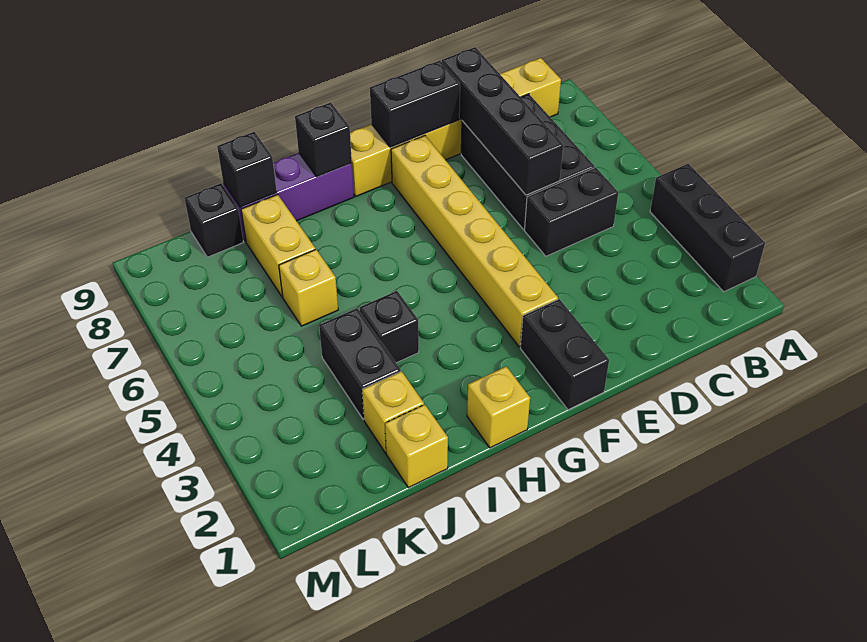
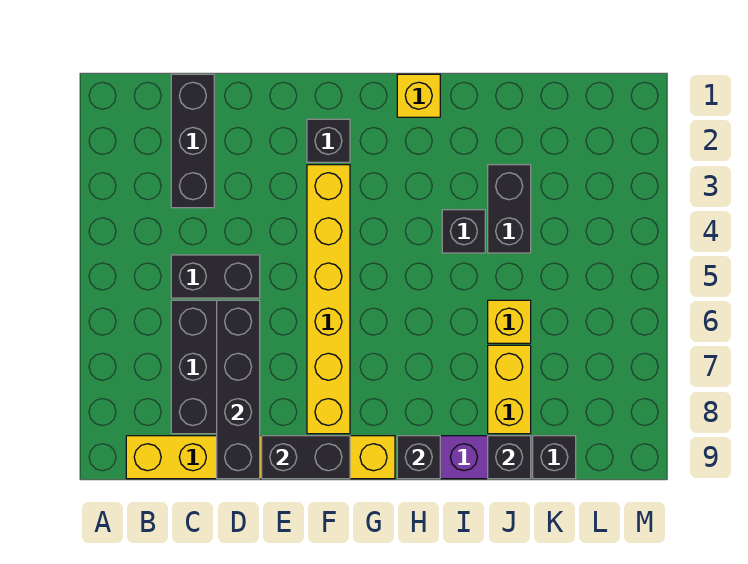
black brick A2:A4 level 1 -> black brick C1:C3 level 1
black brick F1:F2 level 1 -> black brick F2 level 1
yellow brick J1 level 1 -> none
yellow brick J2 level 1 -> none

